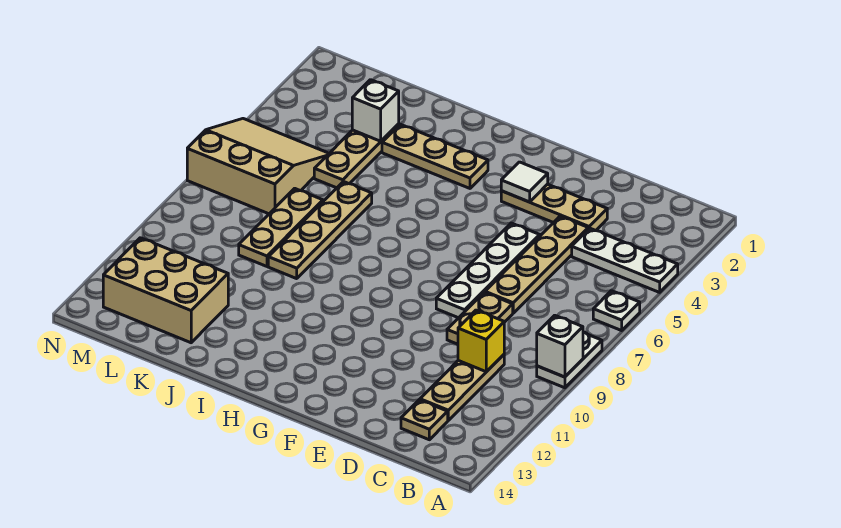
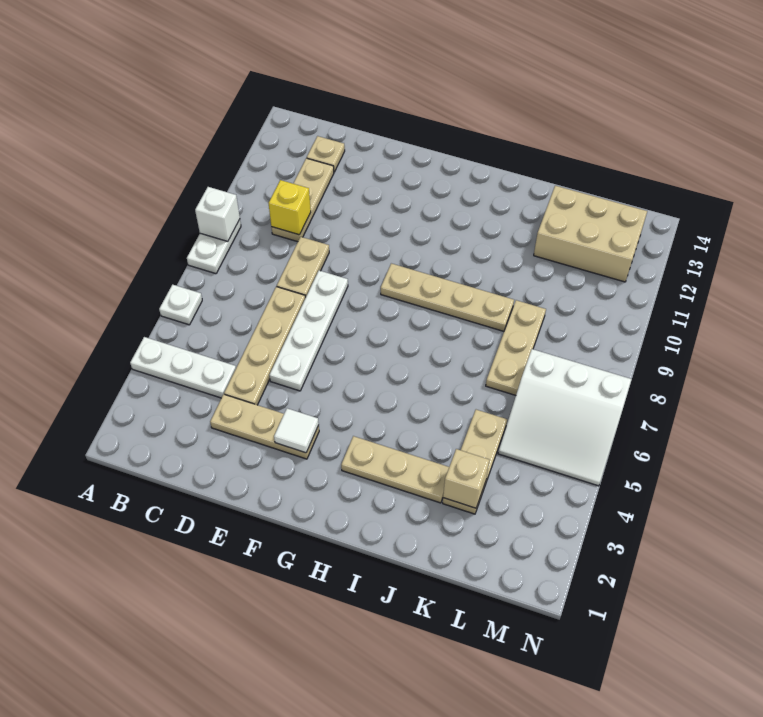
tan plate J6:J9 level 1 -> tan plate G9:J9 level 1
white brick K3 level 2 -> tan brick K3 level 2
tan slope L5:N7 level 1 top 7 -> white slope L5:N7 level 1 top 7

